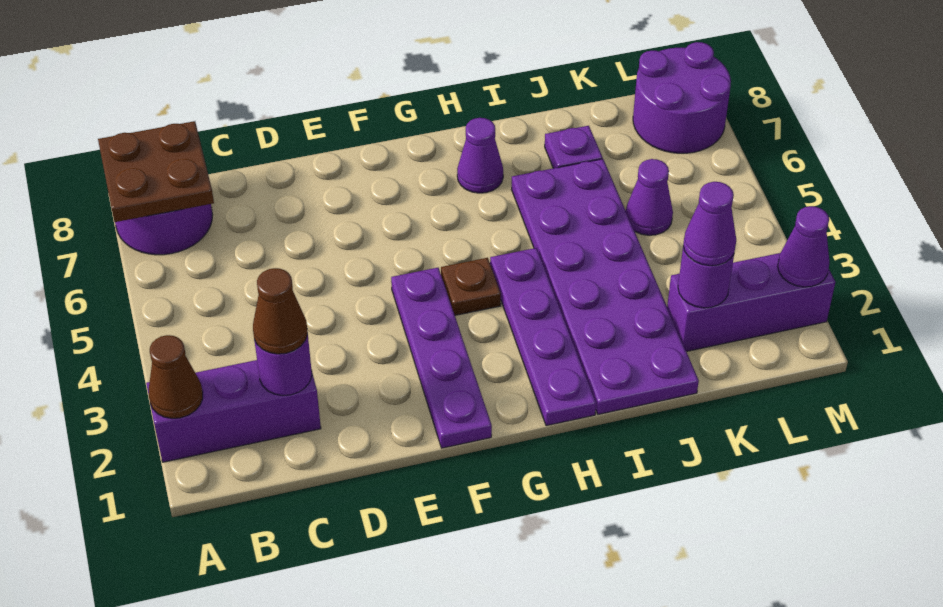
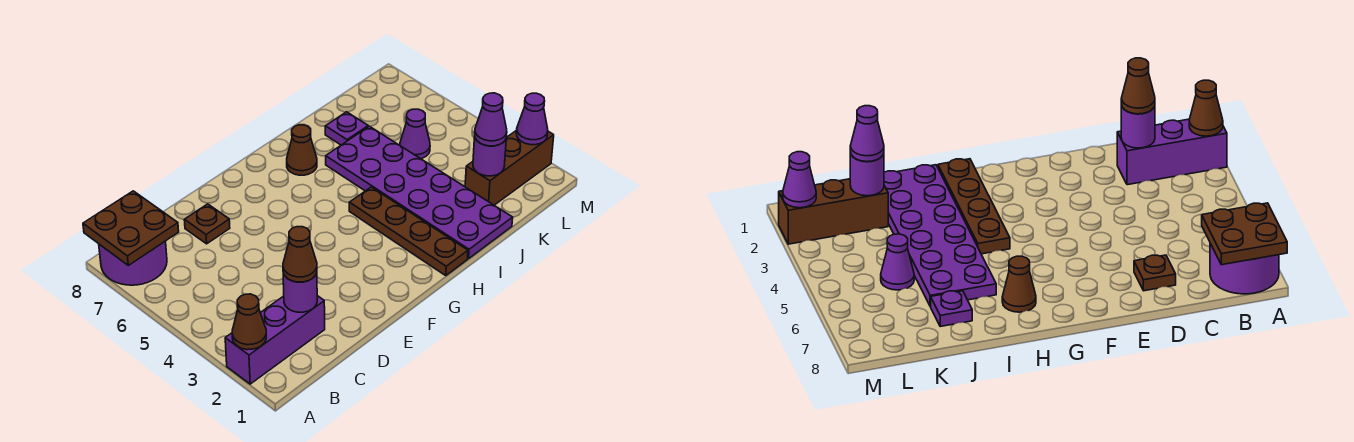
purple plate F1:F4 level 1 -> none
brown plate G4 level 1 -> brown plate D7 level 1
purple plate H1:H4 level 1 -> brown plate H1:H4 level 1
purple cone H7 level 1 -> brown cone H7 level 1
purple brick K2:M2 level 1 -> brown brick K2:M2 level 1
purple round brick L7:M8 level 1 -> none

